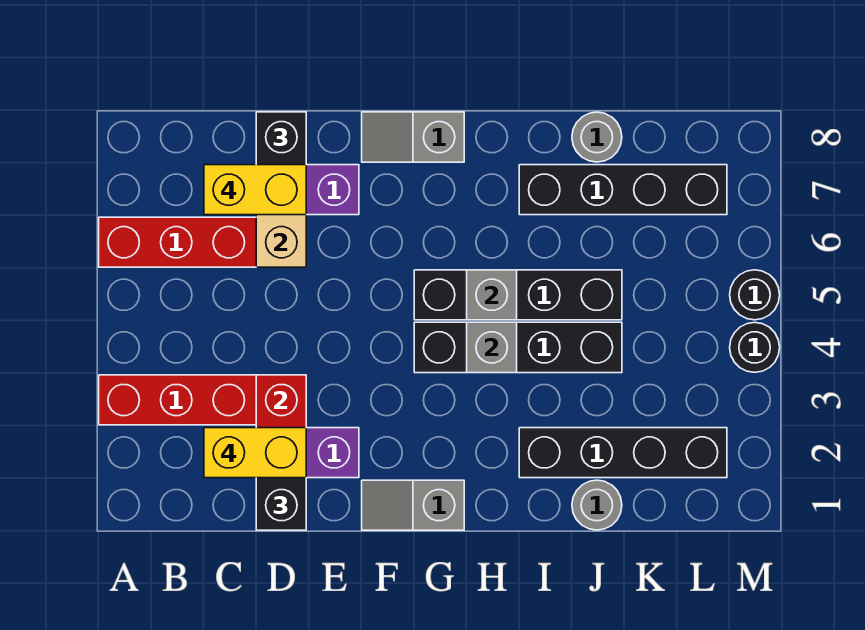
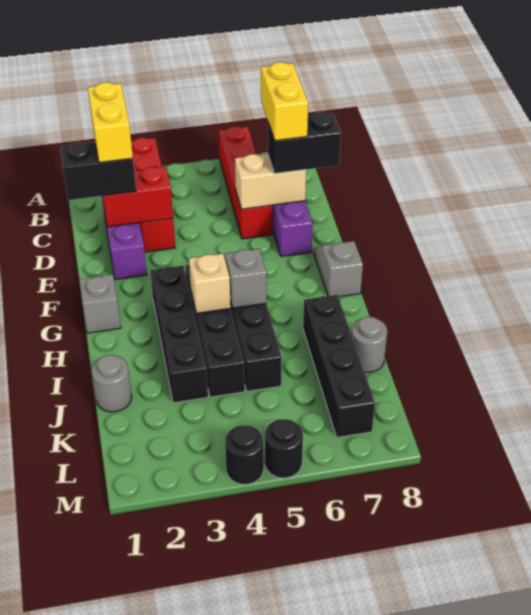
grey brick H4 level 2 -> tan brick H4 level 2
black brick I2:L2 level 1 -> black brick G3:J3 level 1

